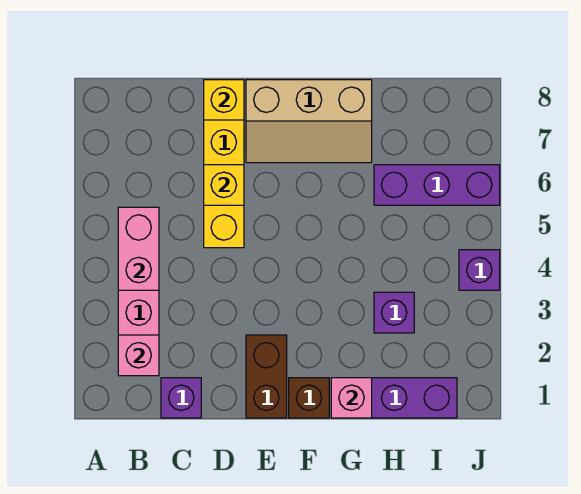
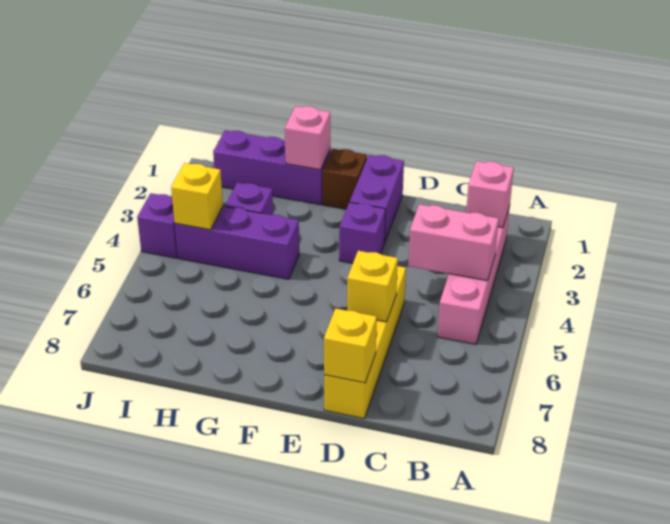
pink brick B4:B5 level 2 -> pink brick B4:C4 level 2
purple brick C1 level 1 -> purple brick E3 level 1
brown brick E1:E2 level 1 -> purple brick E1:E2 level 1
tan slope E7:G8 level 1 top 8 -> none
purple brick H6:J6 level 1 -> purple brick G4:I4 level 1
none -> yellow brick I4 level 2

